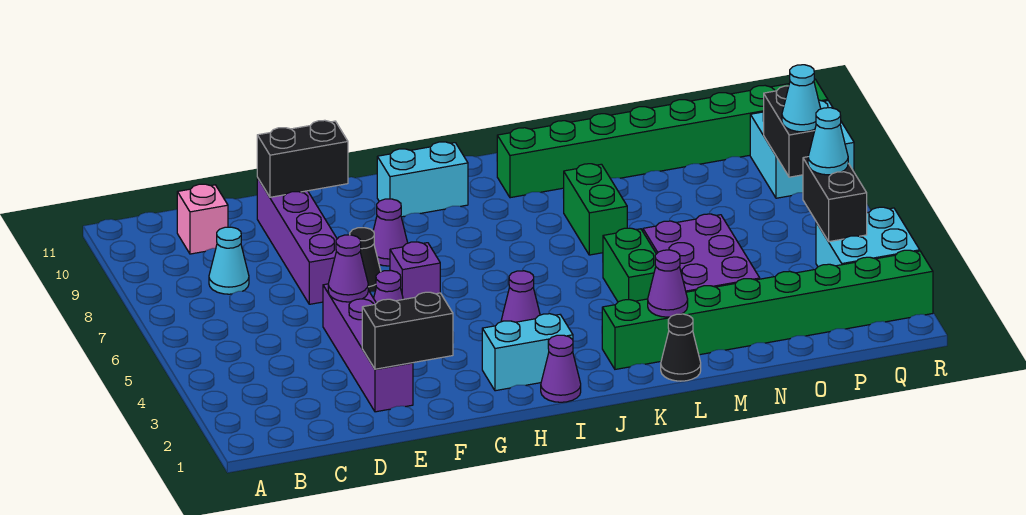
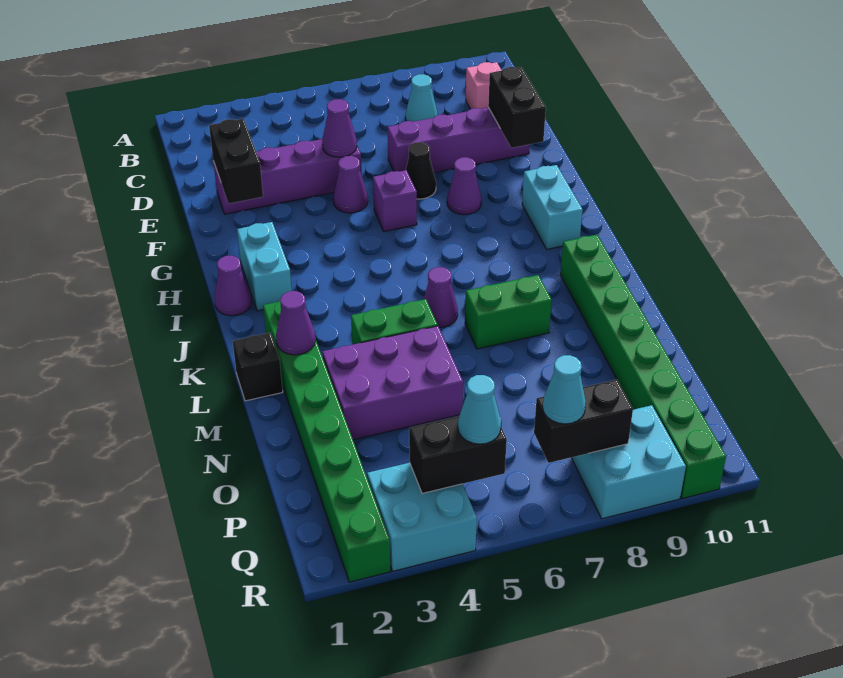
purple cone I4 level 1 -> purple cone K6 level 1
black cone L1 level 1 -> black brick L1 level 1

